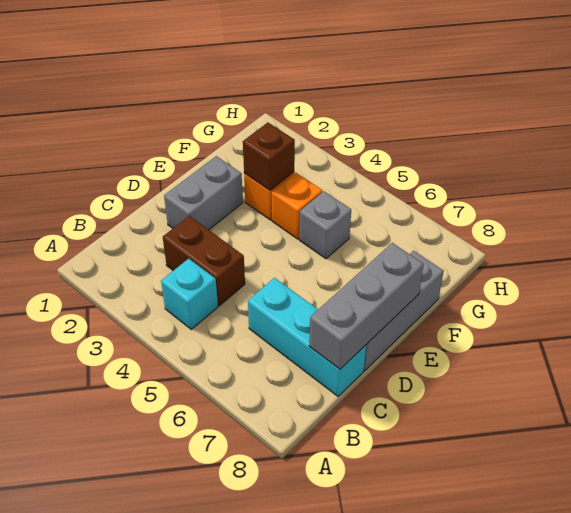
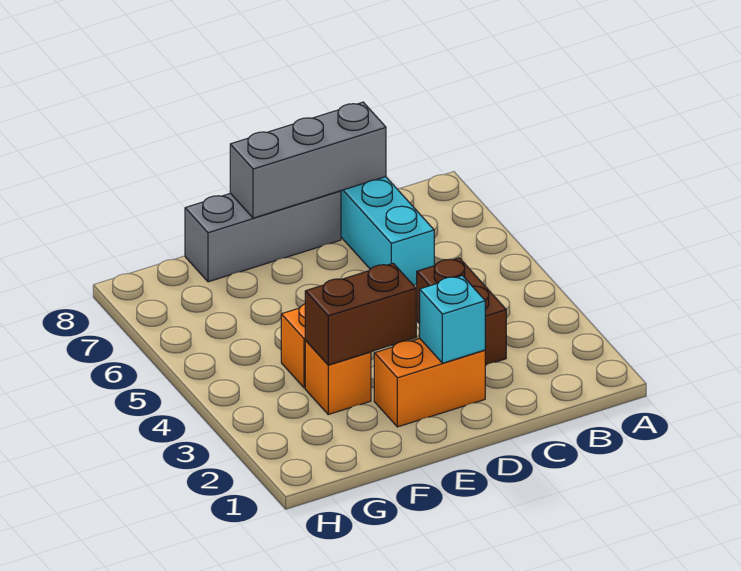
cyan brick B4 level 1 -> cyan brick D2 level 2
grey brick D2:E2 level 1 -> orange brick D2:E2 level 1
brown brick F3 level 2 -> brown brick E3:F3 level 2
grey brick F5 level 1 -> none

